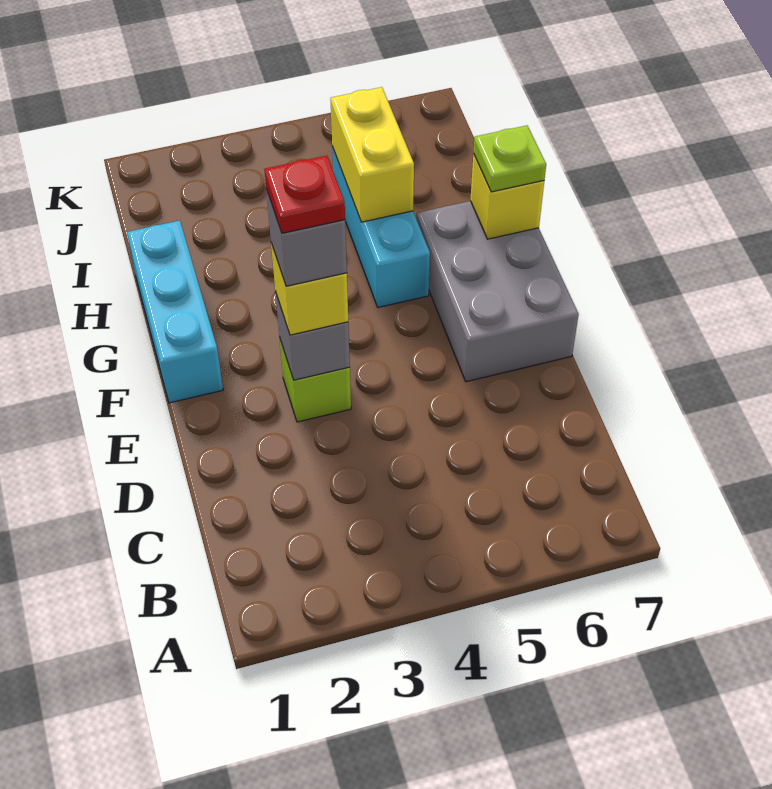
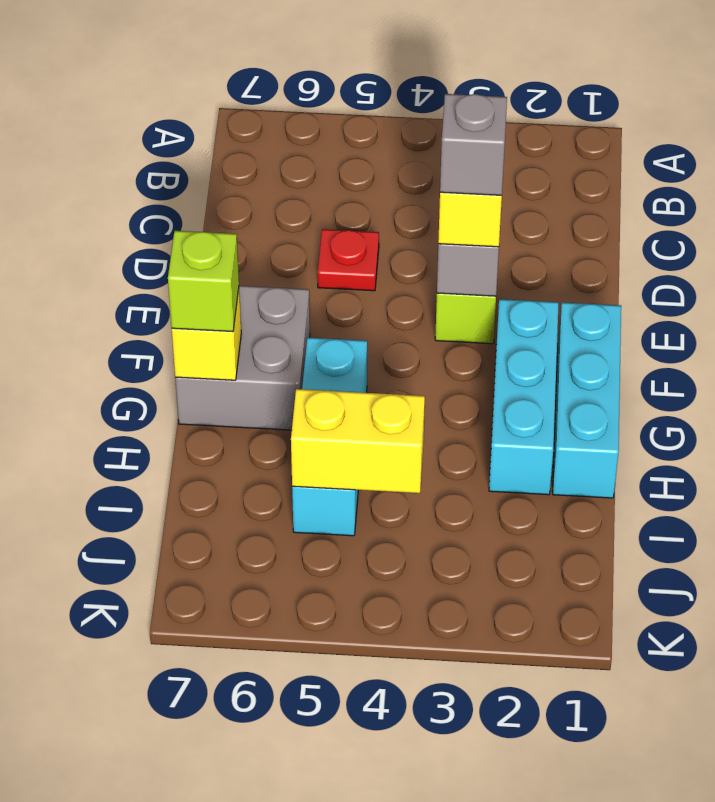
red plate E3 level 5 -> red plate D5 level 1
grey brick E6:G7 level 1 -> grey brick F6:G7 level 1
none -> cyan brick F2:H2 level 1
lime plate G7 level 3 -> lime brick G7 level 3
yellow brick H5:I5 level 2 -> yellow brick I4:I5 level 2

